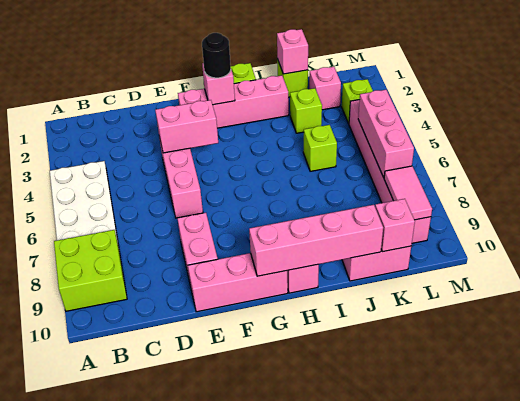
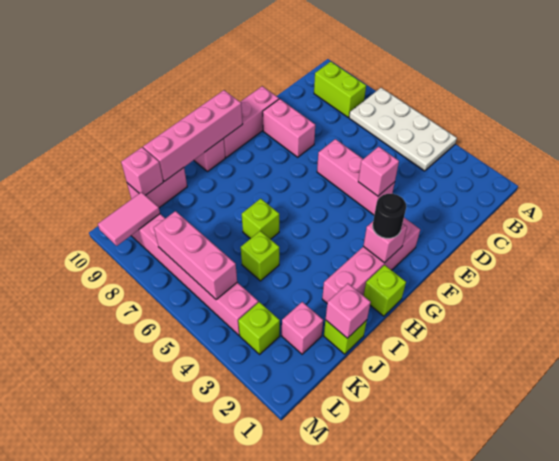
lime brick A8:B9 level 1 -> lime brick B8:B9 level 1
pink brick E4:F4 level 2 -> pink brick E4 level 2
lime brick J3 level 1 -> lime brick I6 level 1
pink tile L8:L9 level 2 -> pink tile L9:M9 level 2

